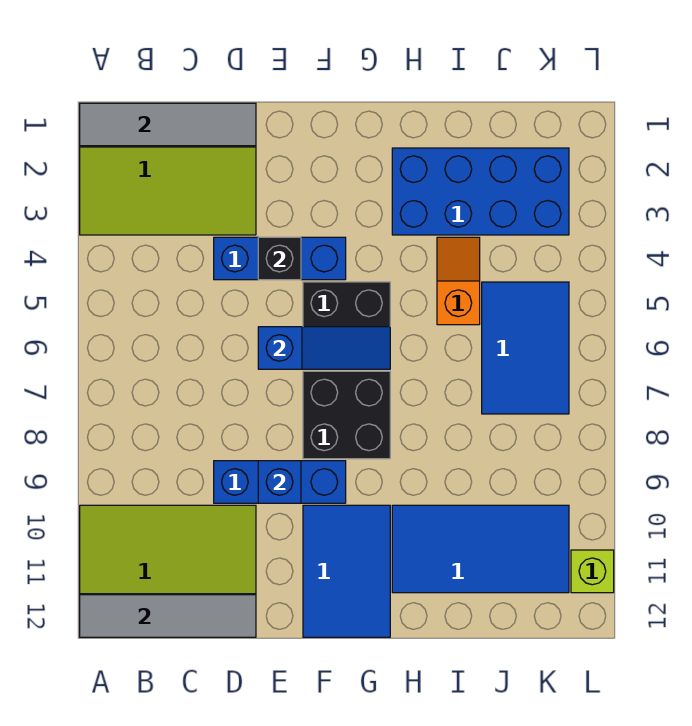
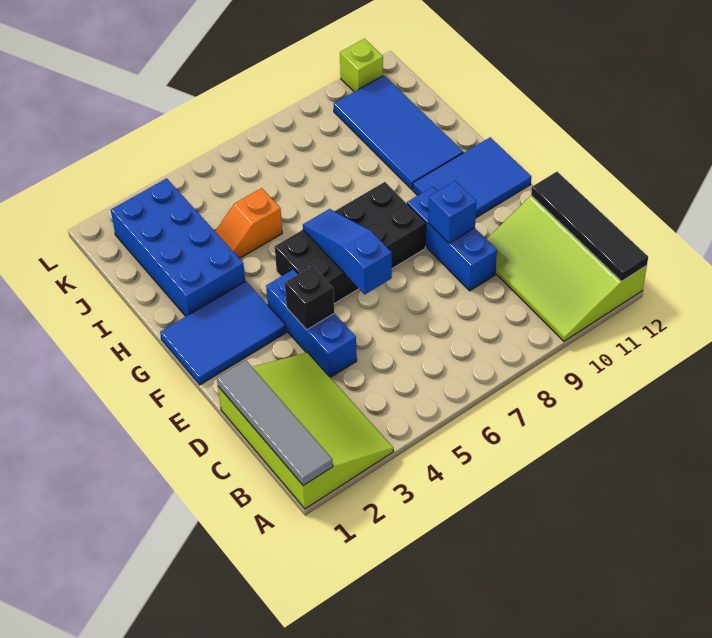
grey tile A12:D12 level 2 -> black tile A12:D12 level 2
blue tile J5:K7 level 1 -> blue tile F1:G3 level 1

